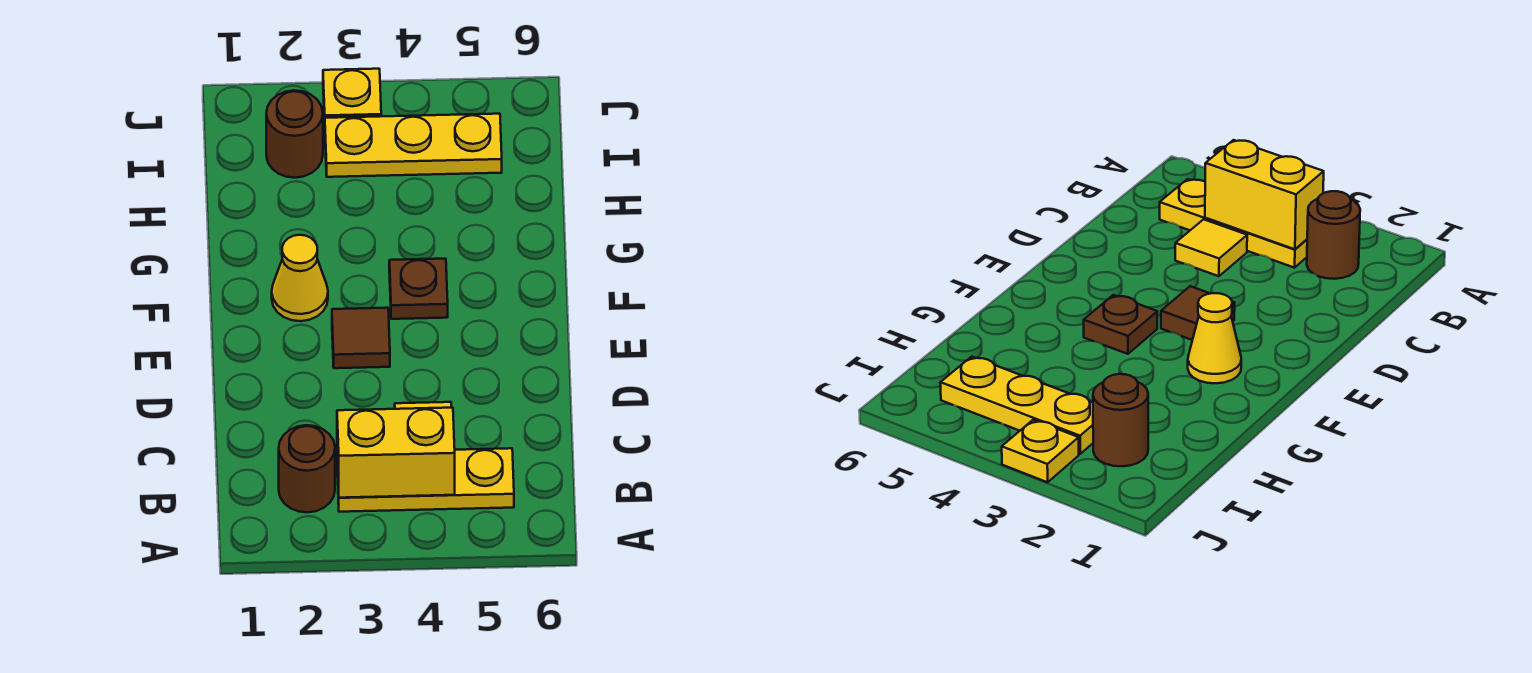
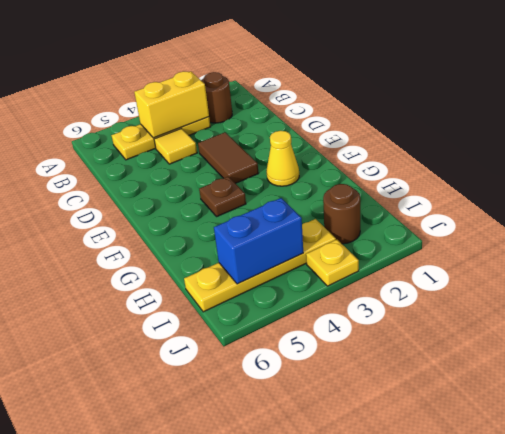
brown tile E3 level 1 -> brown tile D3:E3 level 1
yellow plate I3:I5 level 1 -> yellow plate I3:I6 level 1
none -> blue brick I4:I5 level 2

